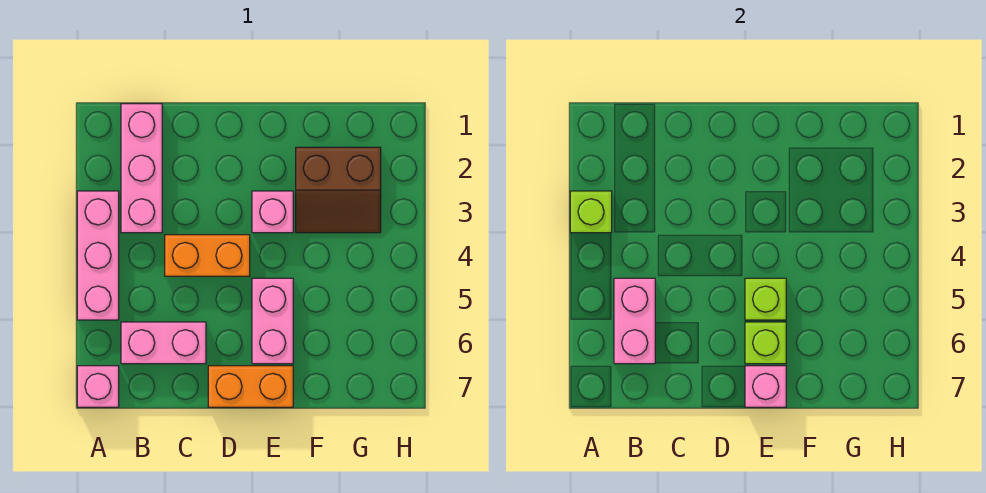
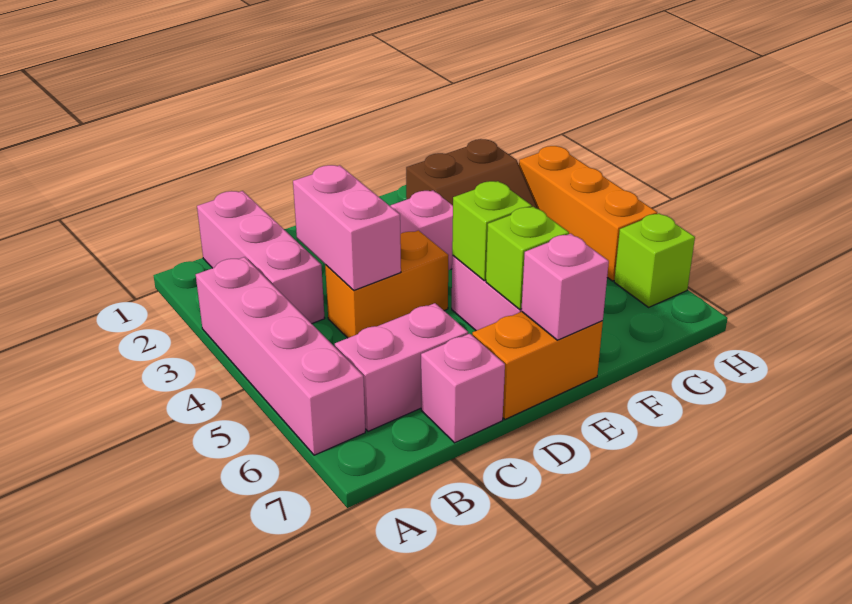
pink brick A3:A5 level 1 -> pink brick A3:A6 level 1
lime brick A3 level 2 -> lime brick H6 level 1
pink brick A7 level 1 -> pink brick C7 level 1
pink brick B5:B6 level 2 -> pink brick C3:C4 level 2
none -> orange brick H3:H5 level 1

